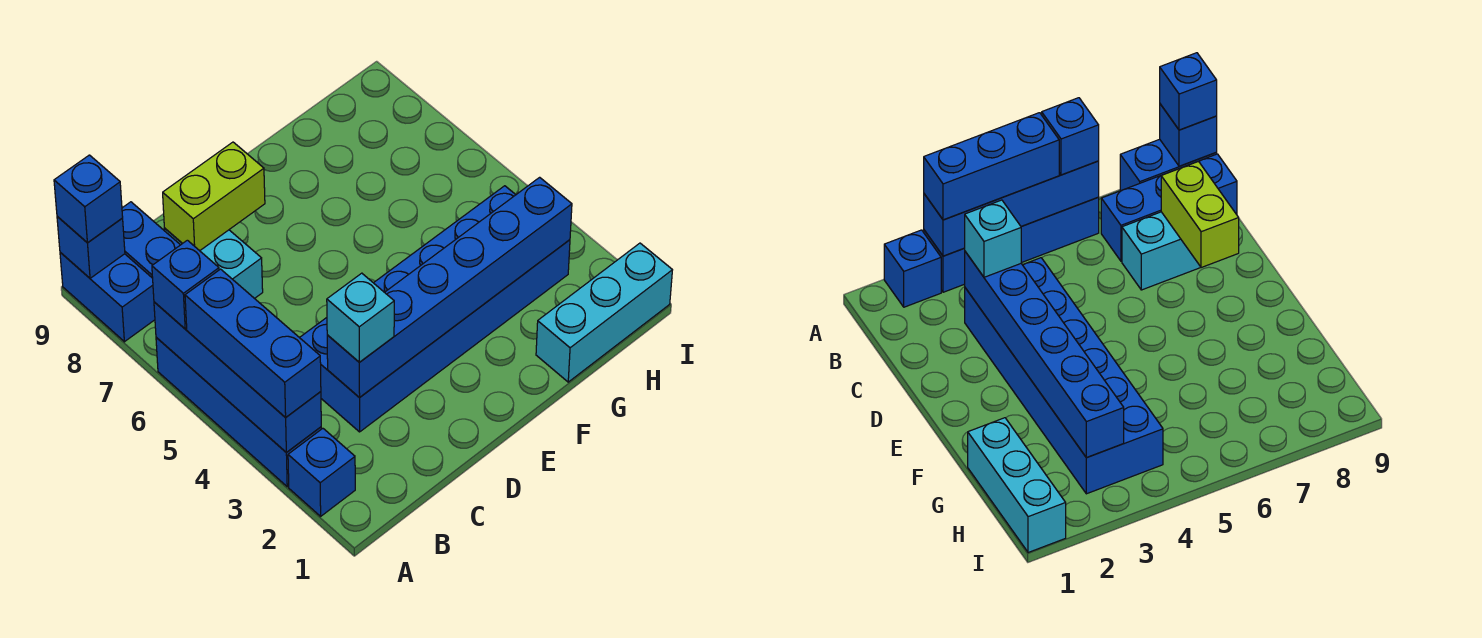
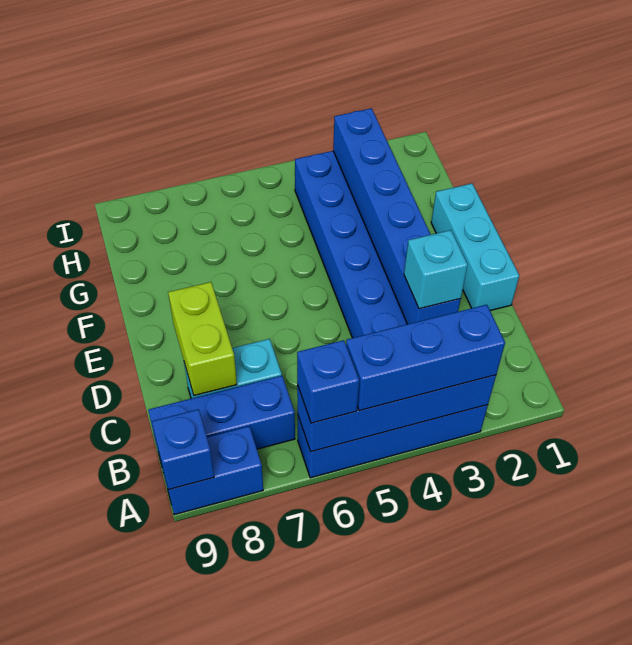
blue brick A2 level 1 -> none
blue brick A9 level 3 -> none
cyan brick G1:I1 level 1 -> cyan brick D1:F1 level 1

